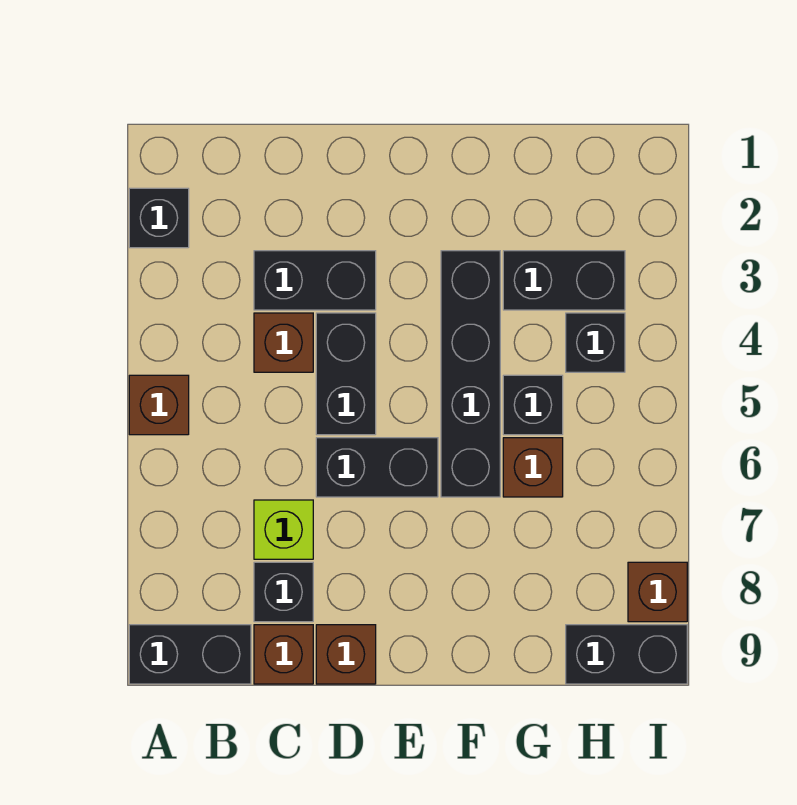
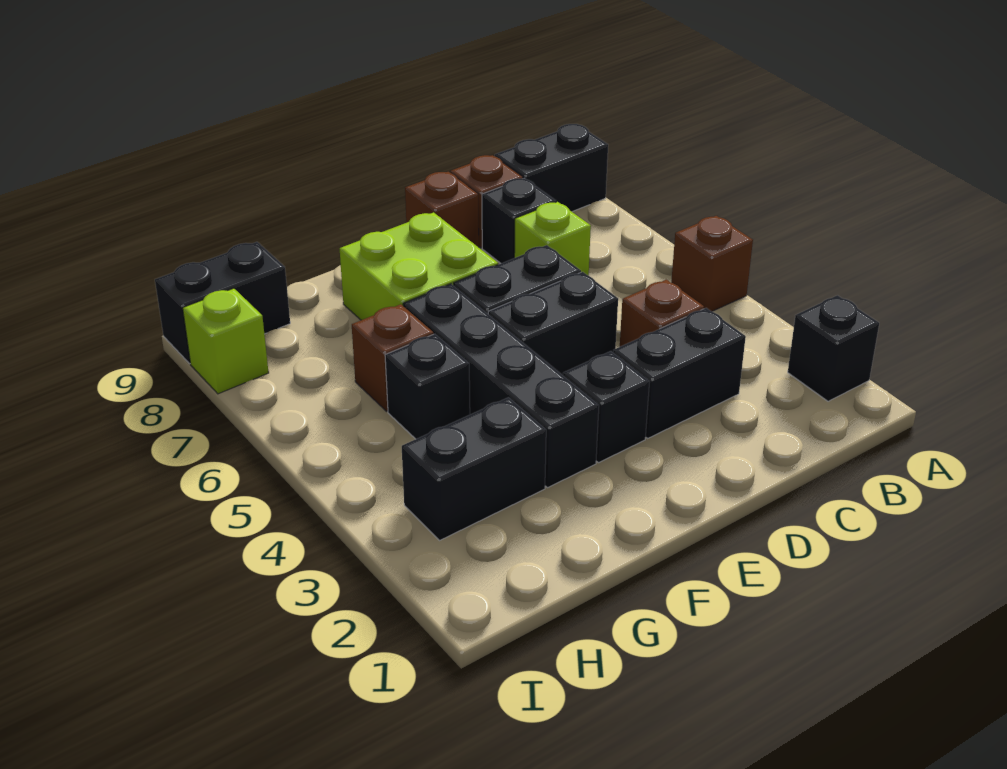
black brick D4:D5 level 1 -> black brick D5:E5 level 1
none -> lime brick E7:F8 level 1
black brick H4 level 1 -> black brick E3 level 1
brown brick I8 level 1 -> lime brick I8 level 1

